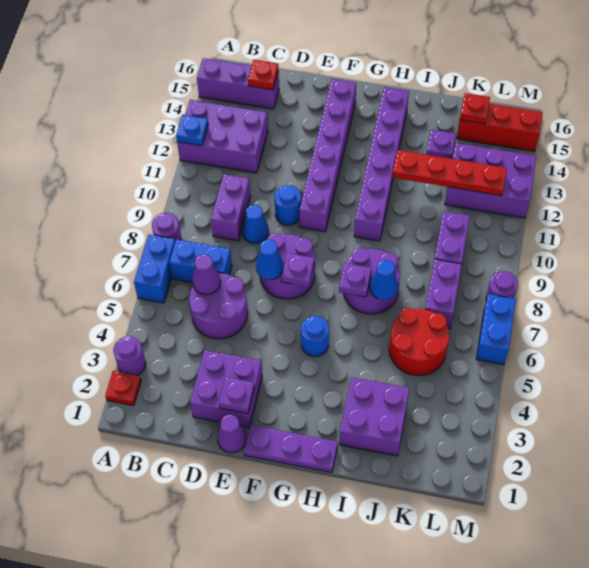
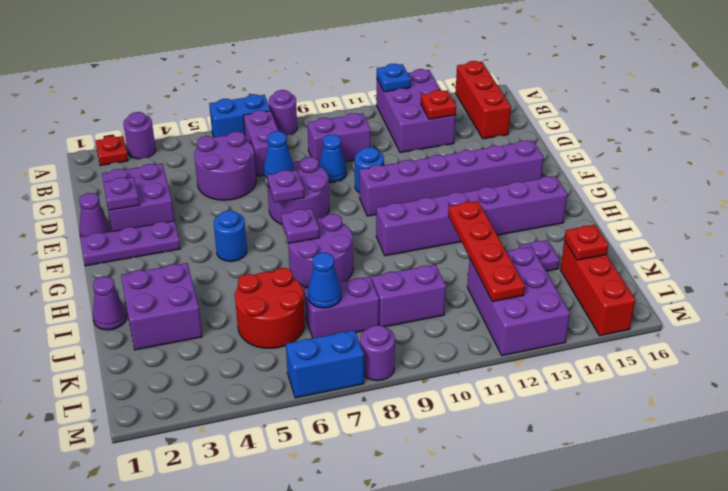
purple brick A15:C15 level 1 -> red brick A15:C15 level 1
blue brick B7:C7 level 1 -> purple brick B7:C7 level 1
purple cone C6 level 2 -> purple cone I1 level 1
red plate C15 level 2 -> red plate C13 level 2
purple plate F1:H1 level 1 -> purple plate F1:F3 level 1
blue cone I7 level 2 -> blue cone K7 level 2

